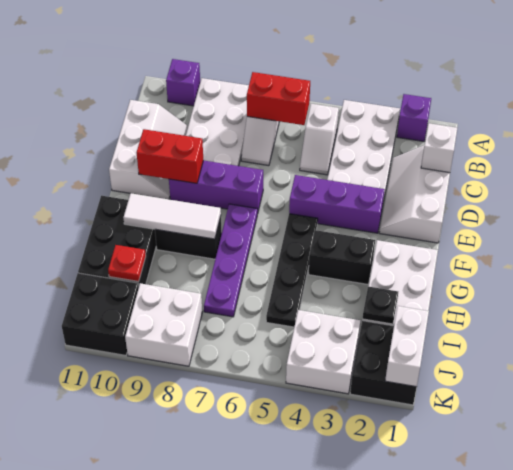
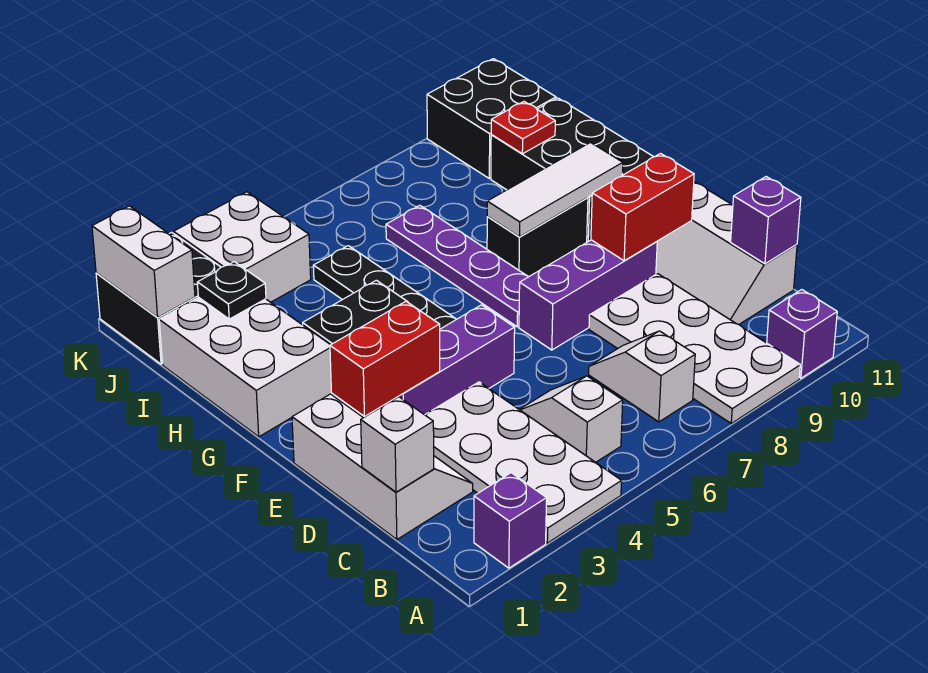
red brick B6:B7 level 2 -> red brick E2:E3 level 2
none -> purple brick C11 level 2
white brick J8:K9 level 1 -> none

